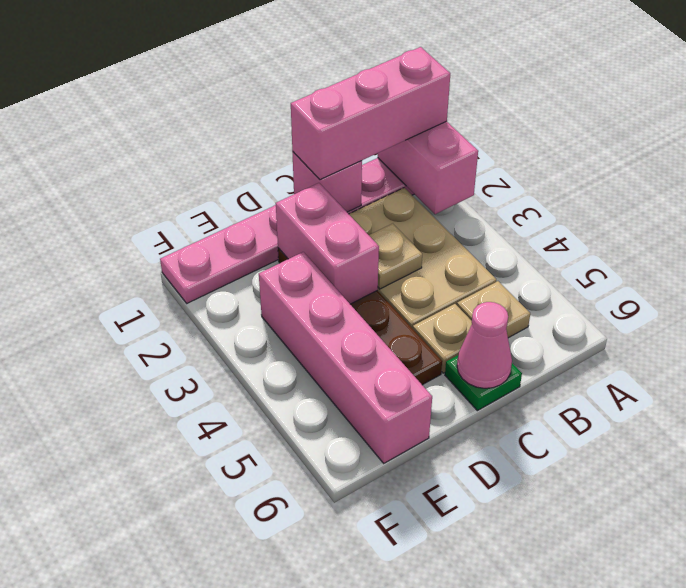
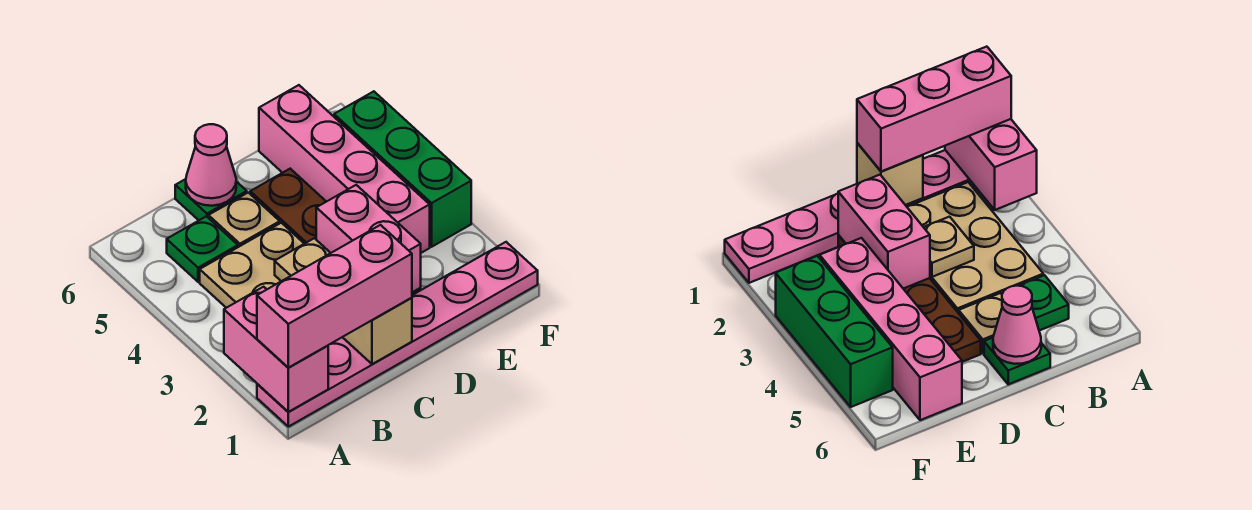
tan plate B5 level 1 -> green plate B5 level 1
pink brick C1 level 2 -> tan brick C1 level 2
none -> green brick F3:F5 level 1

